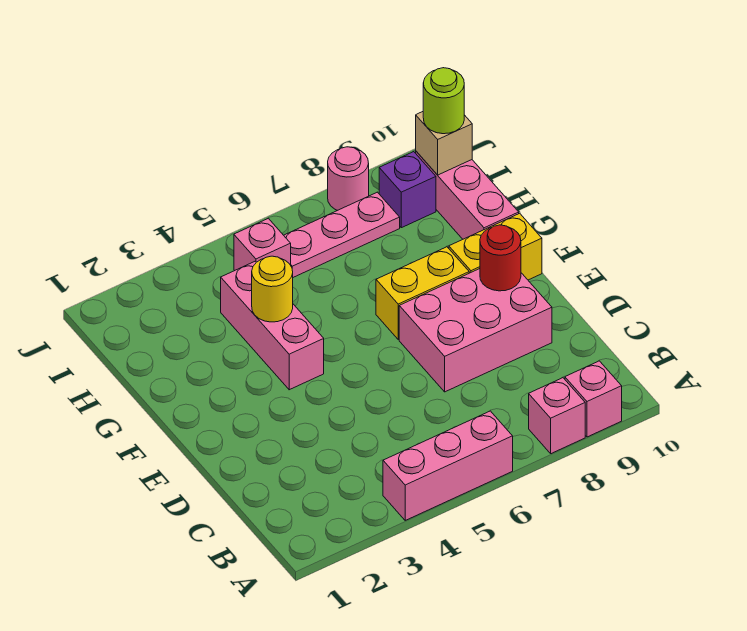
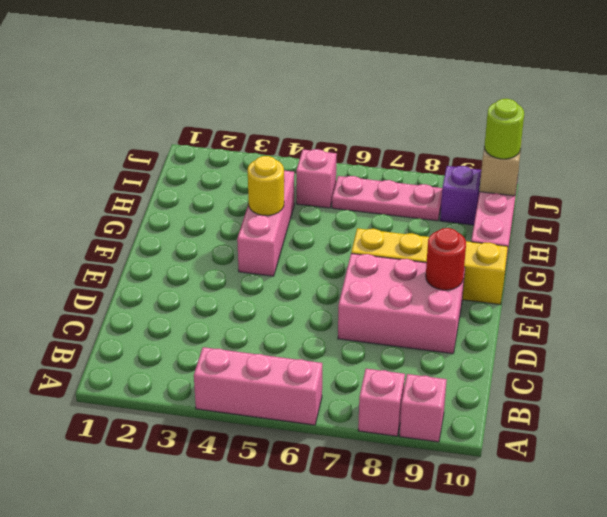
pink round brick J8 level 1 -> none

